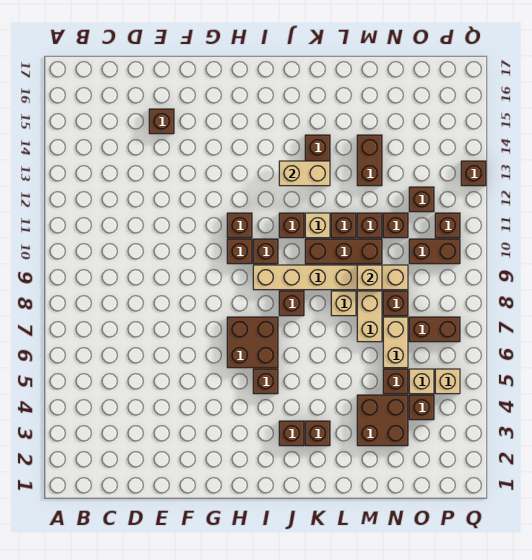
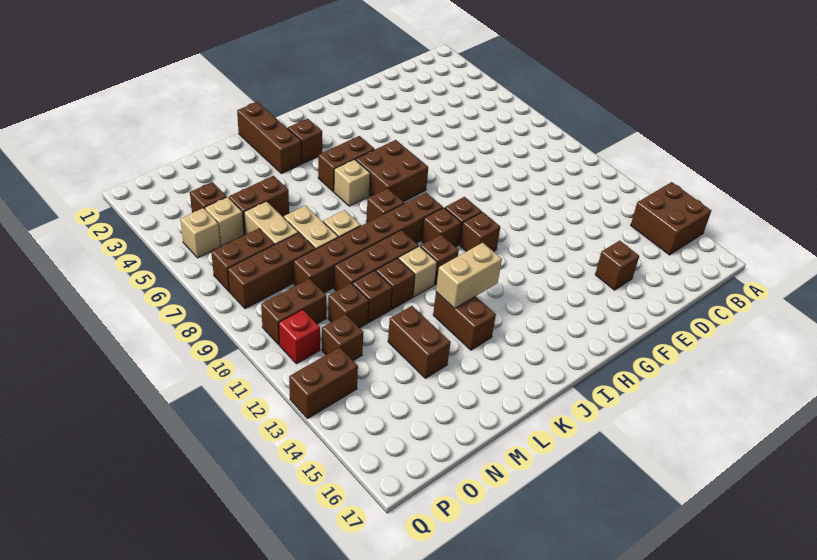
brown brick I5 level 1 -> brown brick I5:J5 level 1
tan brick I9:N9 level 1 -> brown brick I9:N9 level 1
brown brick K3 level 1 -> brown brick K1:K3 level 1
brown brick M3:N4 level 1 -> brown brick A14:B15 level 1
tan brick M9 level 2 -> tan brick J6 level 1
brown brick N5 level 1 -> brown brick M5:N5 level 1
brown brick N8 level 1 -> brown brick N8:P8 level 1
brown brick P11 level 1 -> red brick P11 level 1
brown brick Q13 level 1 -> brown brick P13:Q13 level 1

